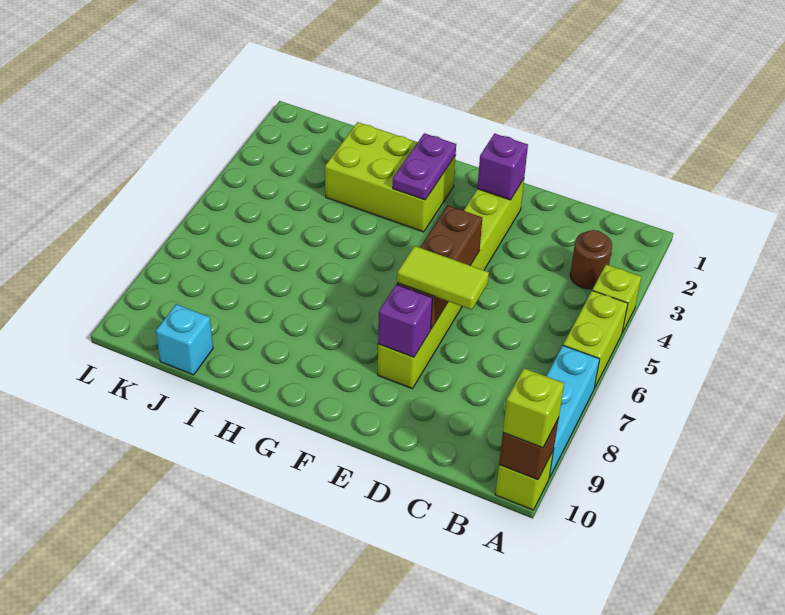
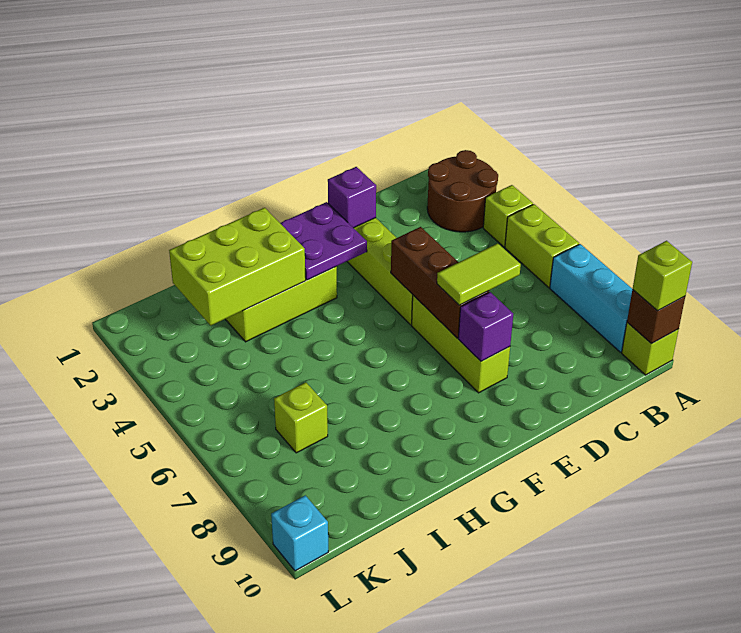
brown round brick B3 level 1 -> brown round brick A2:B3 level 1
purple plate G2:G3 level 2 -> purple plate F2:G3 level 2
none -> lime brick H2:J3 level 2
none -> lime brick J7 level 1
cyan brick J10 level 1 -> cyan brick L10 level 1

